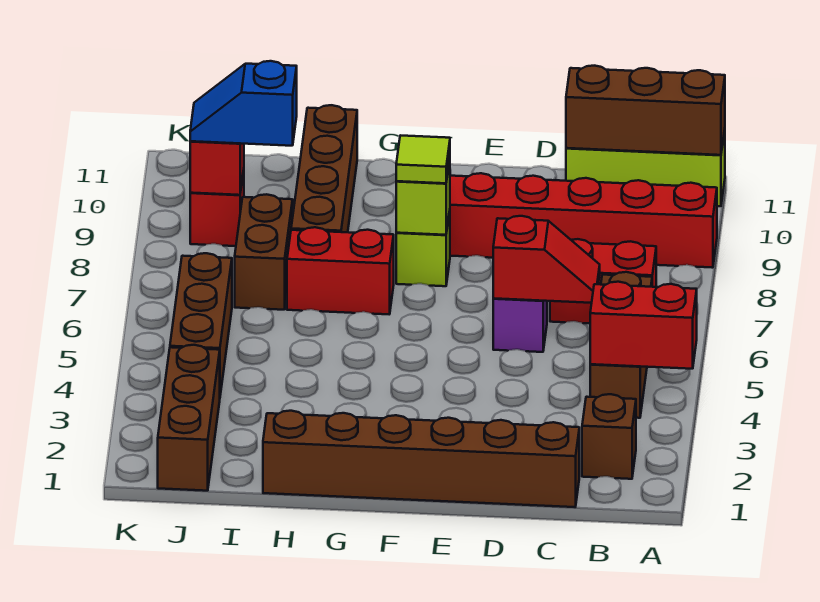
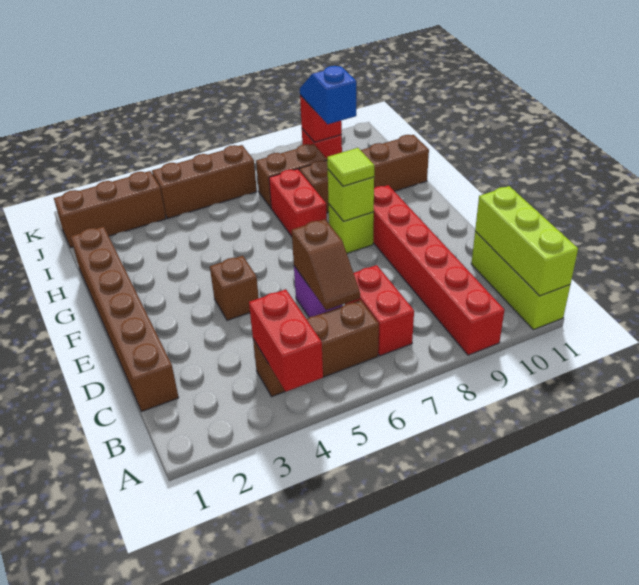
brown brick A11:C11 level 2 -> lime brick A11:C11 level 2
brown brick B2 level 1 -> brown brick E4 level 1
red slope C6:D6 level 2 top D -> brown slope C6:D6 level 2 top D

